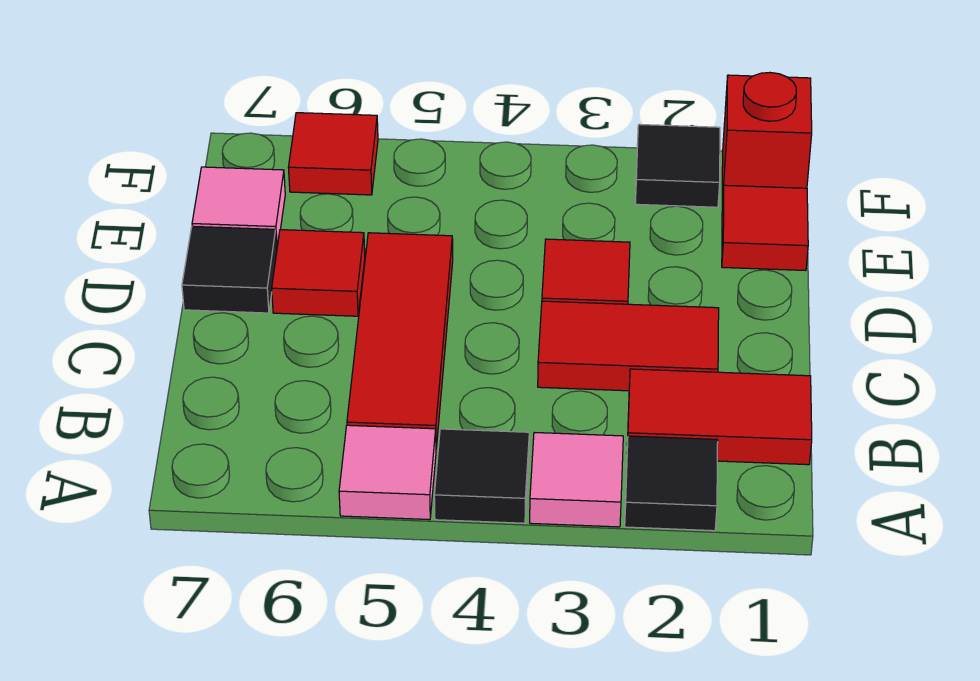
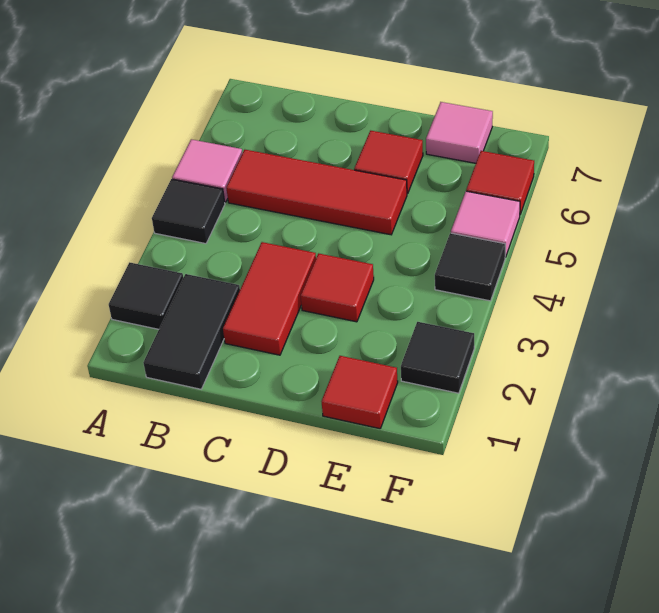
pink tile A3 level 1 -> pink tile F5 level 1
red tile B1:B2 level 1 -> black tile B1:B2 level 1
black tile D7 level 1 -> black tile F4 level 1
red brick F1 level 1 -> none

